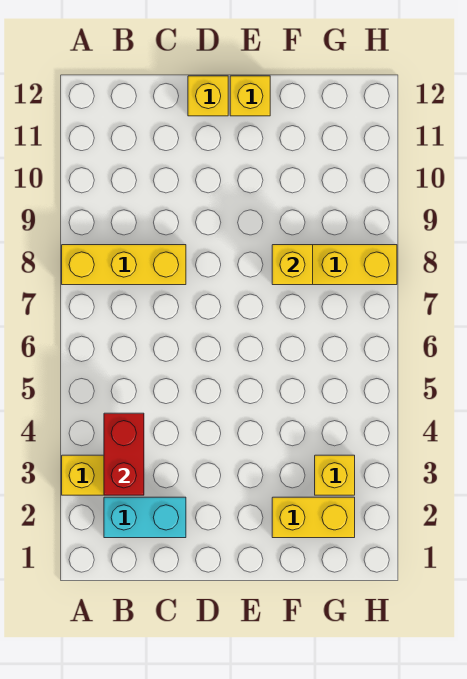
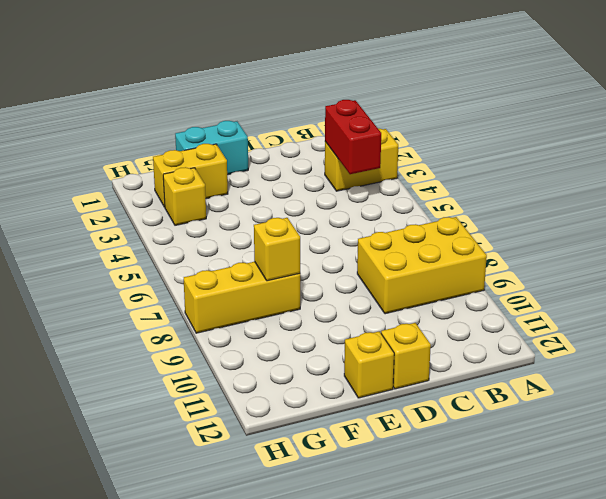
yellow brick A8:C8 level 1 -> yellow brick A8:C9 level 1
cyan brick B2:C2 level 1 -> cyan brick E1:F1 level 1

